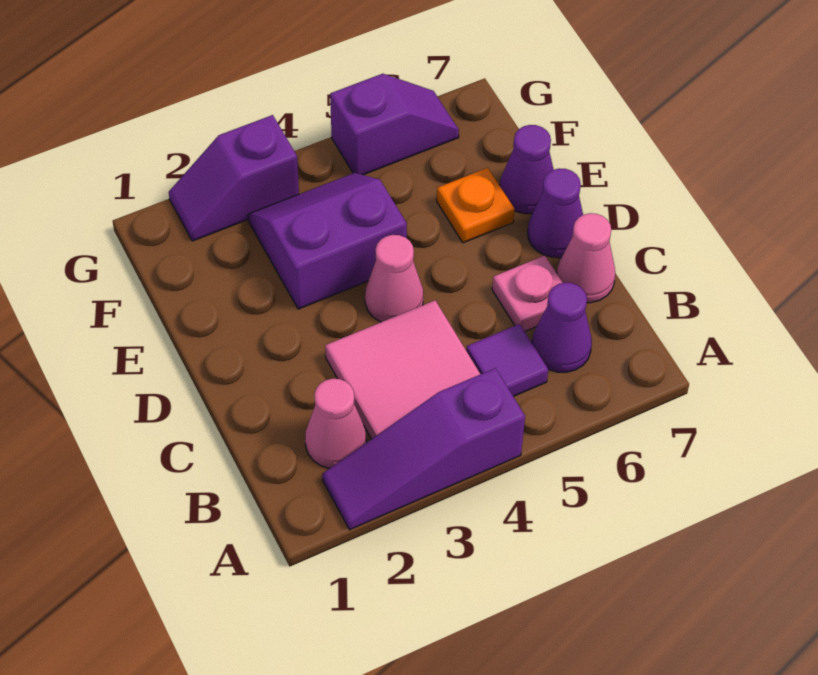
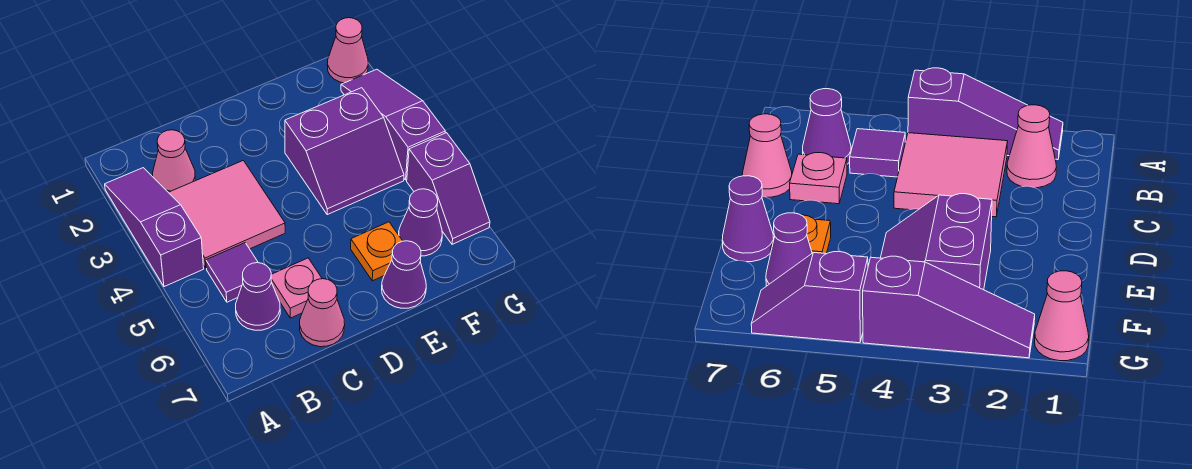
pink cone D4 level 1 -> pink cone G1 level 1
purple cone D7 level 1 -> purple cone F6 level 1
purple slope E3:F4 level 1 top E -> purple slope E3:F4 level 1 top 3
purple slope G2:G3 level 1 top 3 -> purple slope G2:G4 level 1 top 4

